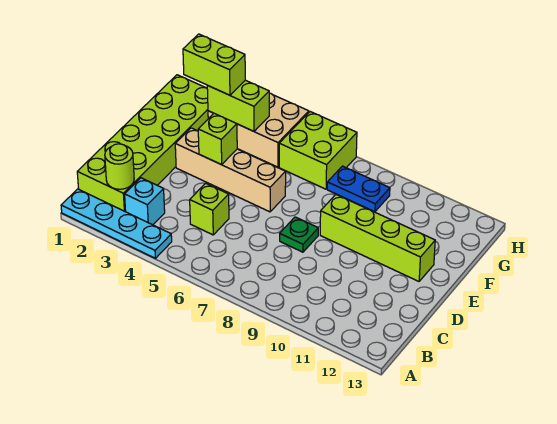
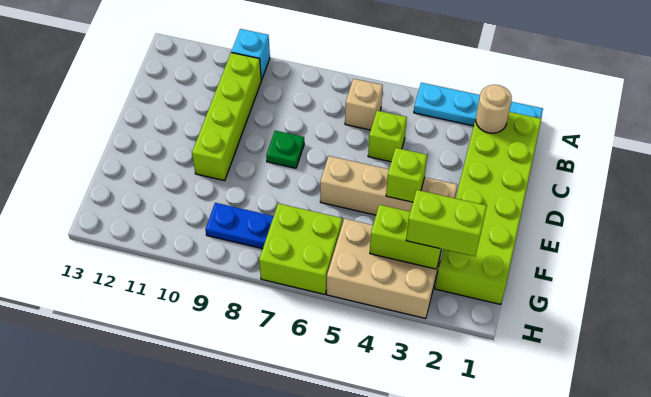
lime round brick B2 level 2 -> tan round brick B2 level 2
cyan brick B3 level 1 -> cyan brick A10 level 1
none -> tan brick B6 level 1
lime brick E9:E12 level 1 -> lime brick B10:E10 level 1

